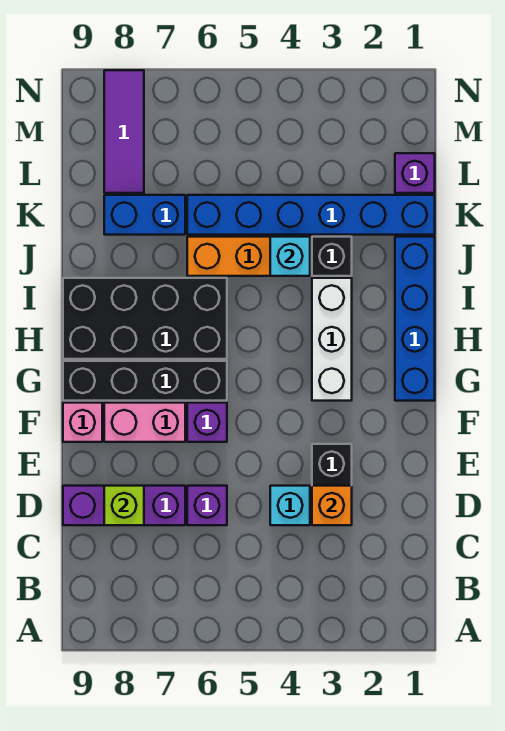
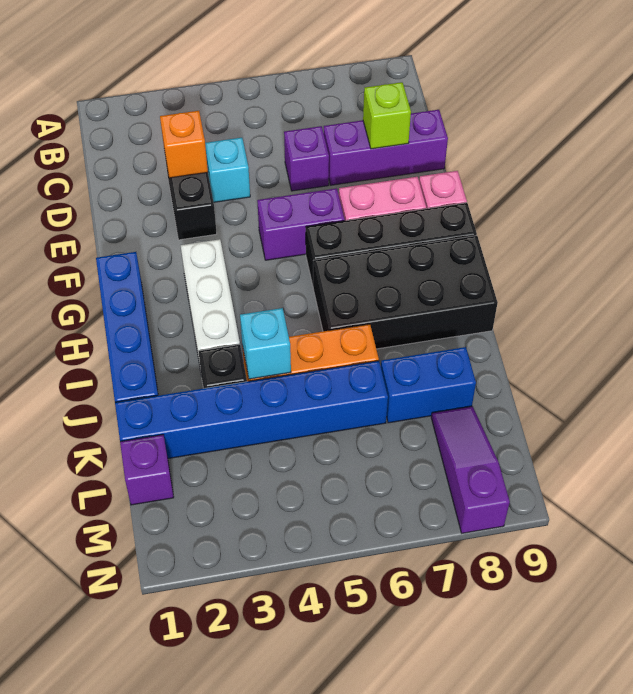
purple brick F6 level 1 -> purple brick F5:F6 level 1
purple tile L8:N8 level 1 -> purple slope L8:N8 level 1 top N

